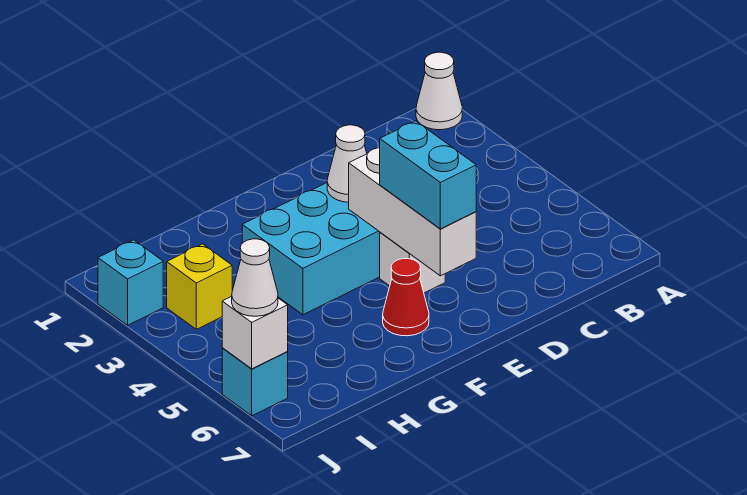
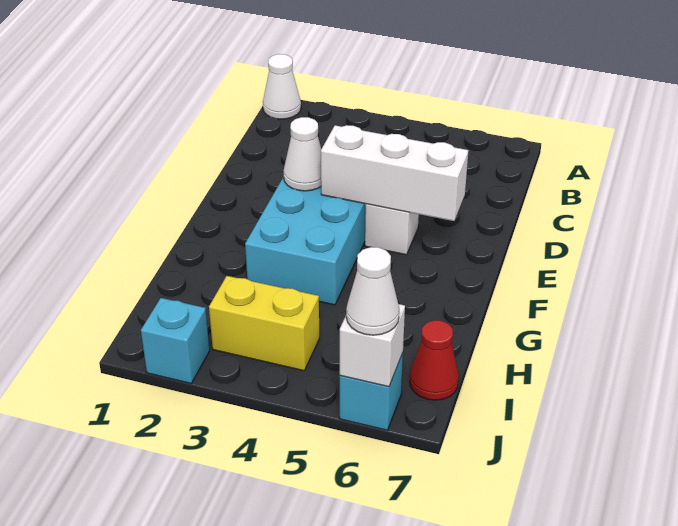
cyan brick E5:E6 level 3 -> none
red cone F6 level 1 -> red cone I7 level 1
yellow brick I3 level 1 -> yellow brick I3:I4 level 1

